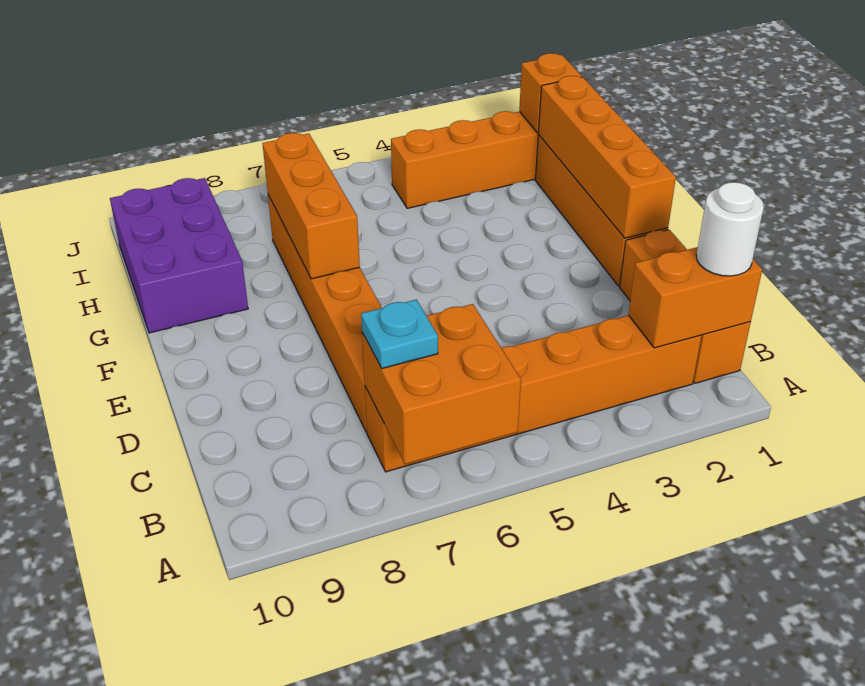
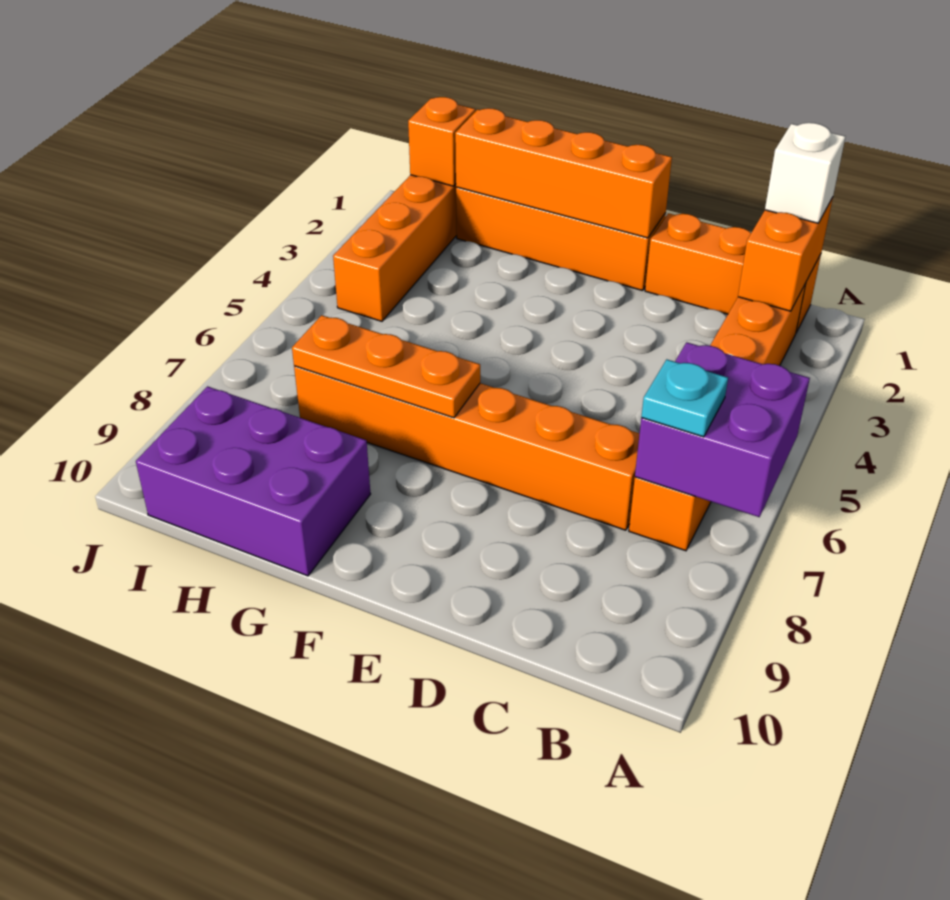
orange brick A6:B7 level 2 -> purple brick A6:B7 level 2
white round brick B1 level 3 -> white brick B1 level 3
orange brick F7:H7 level 2 -> orange plate F7:H7 level 2

